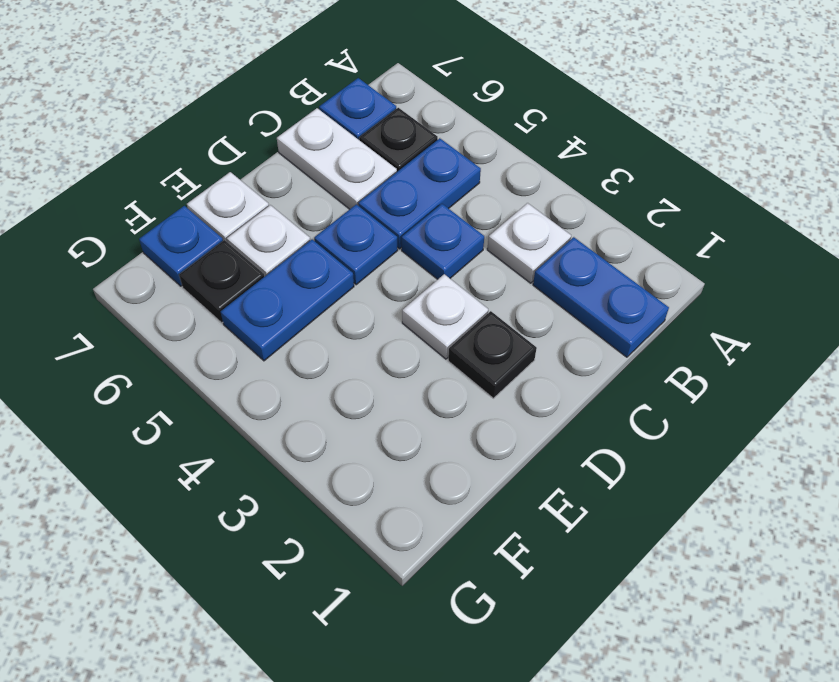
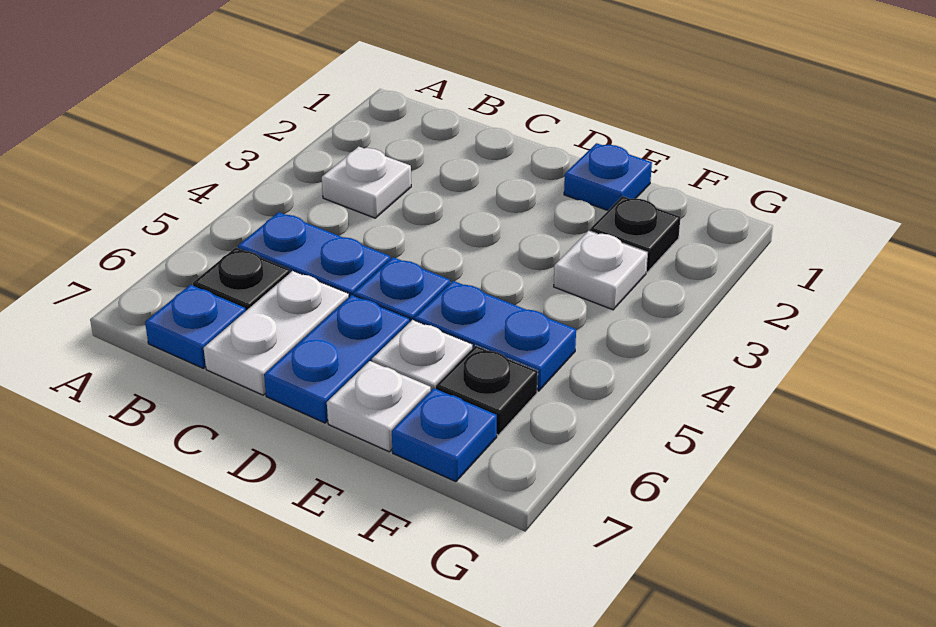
blue plate B1:B2 level 1 -> blue plate D6:D7 level 1
blue plate C4 level 1 -> blue plate E1 level 1
black plate D2 level 1 -> black plate F2 level 1
white plate D3 level 1 -> white plate F3 level 1

